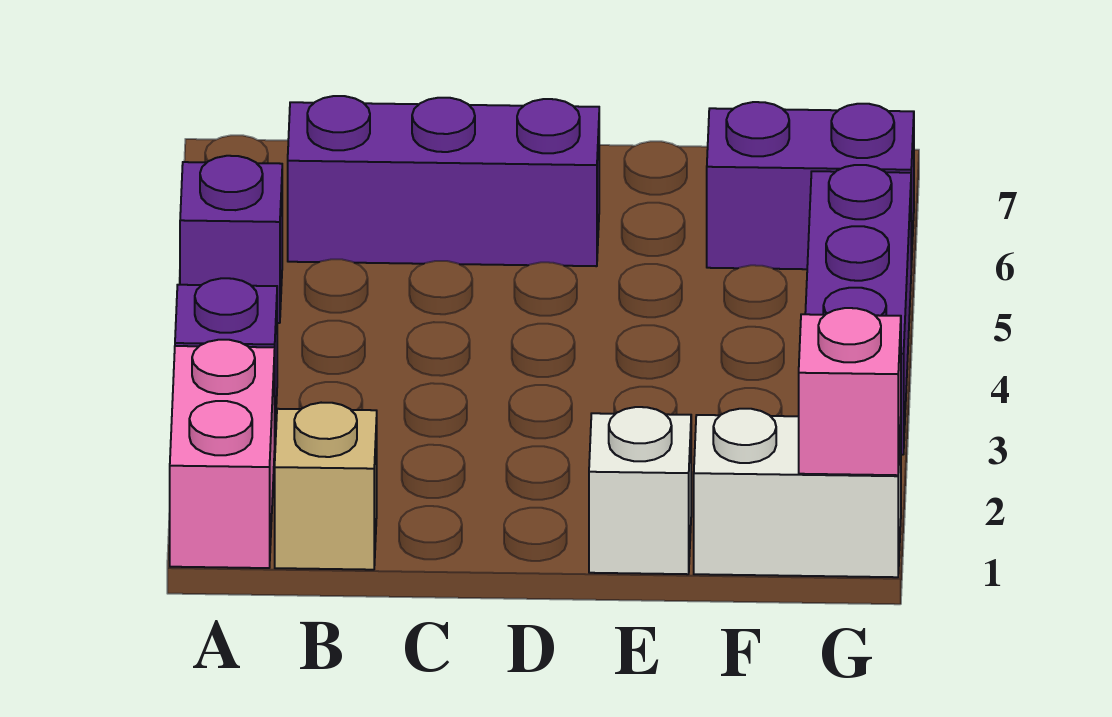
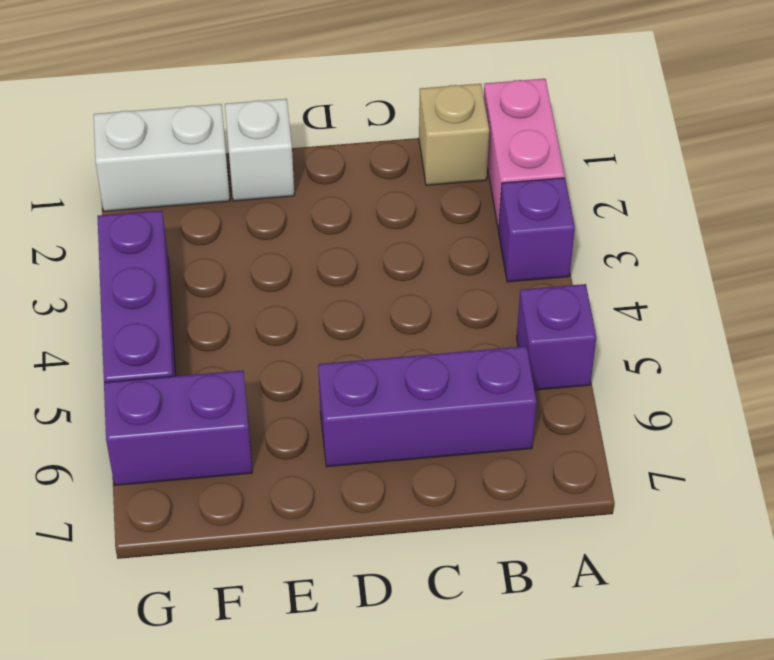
pink brick G1 level 2 -> none

